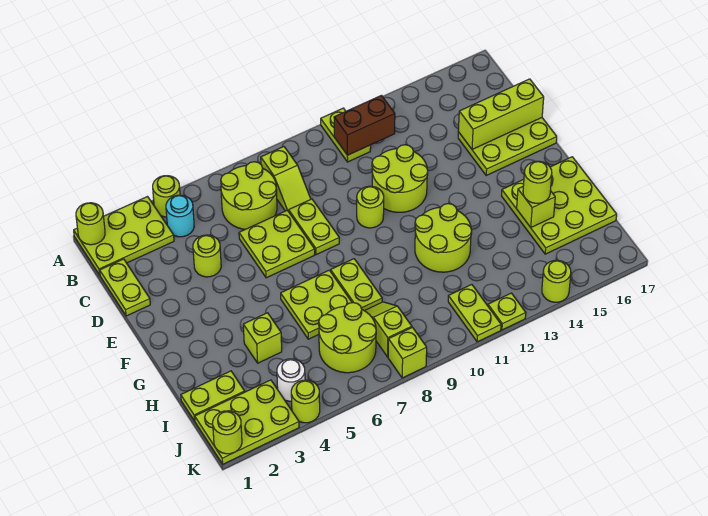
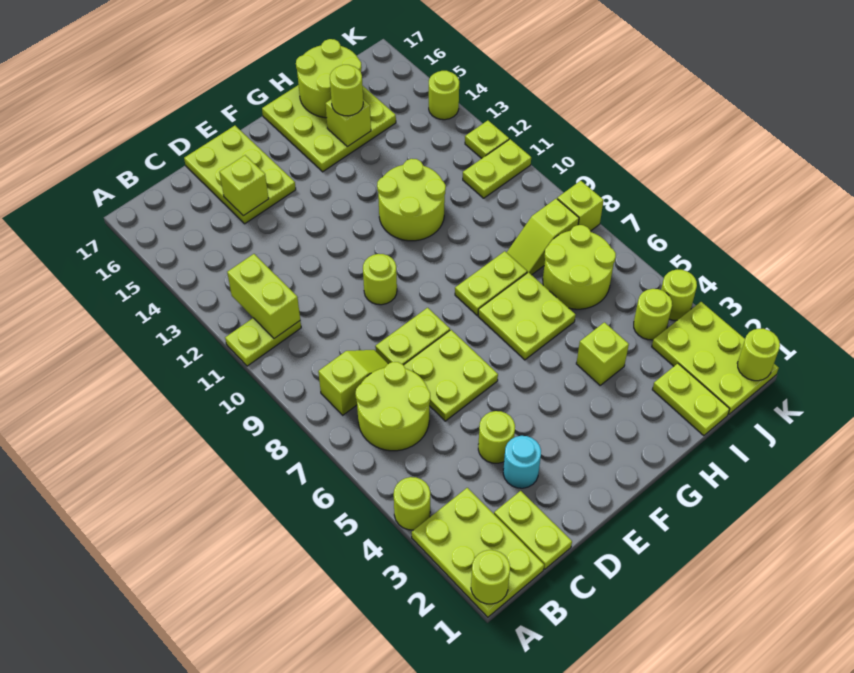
cyan round brick B4 level 1 -> cyan round brick D3 level 1
brown brick B11:B12 level 2 -> lime brick B11:B12 level 2
lime plate C1:D1 level 1 -> lime plate C1:C2 level 1
lime round brick D11:E12 level 1 -> lime round brick H16:I17 level 2
lime brick D15:D17 level 2 -> lime brick D15 level 2
white round brick J4 level 1 -> lime round brick J4 level 1

